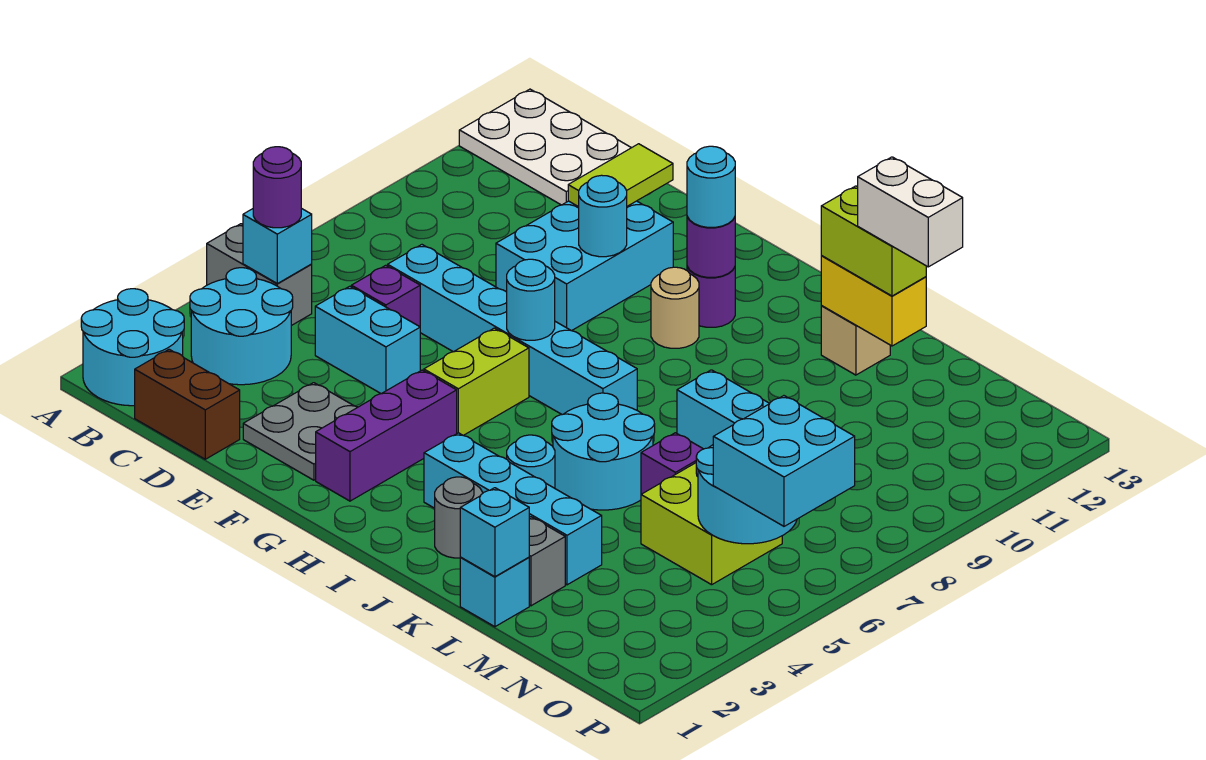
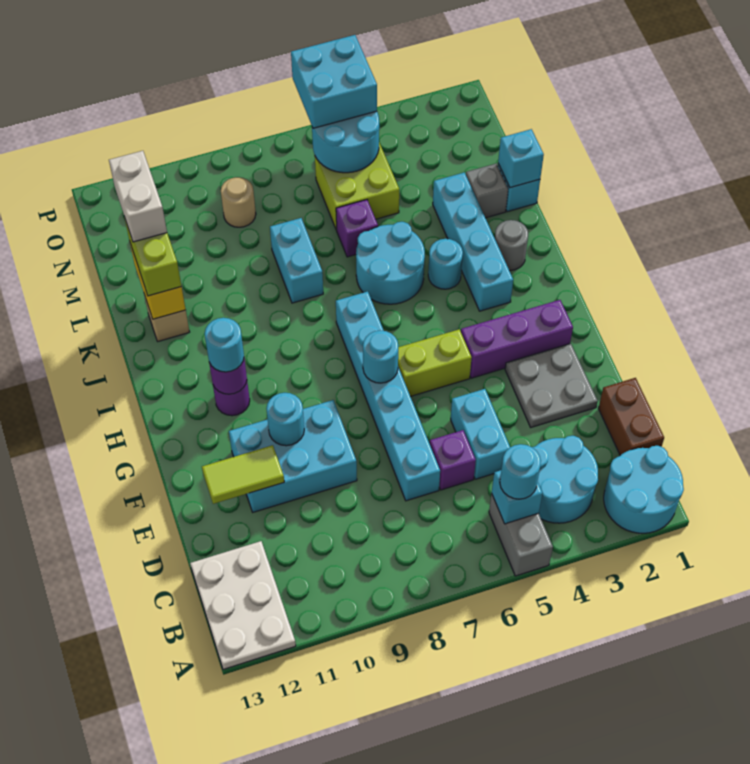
purple round brick B5 level 3 -> cyan round brick B5 level 3
tan round brick H10 level 1 -> tan round brick N9 level 1

